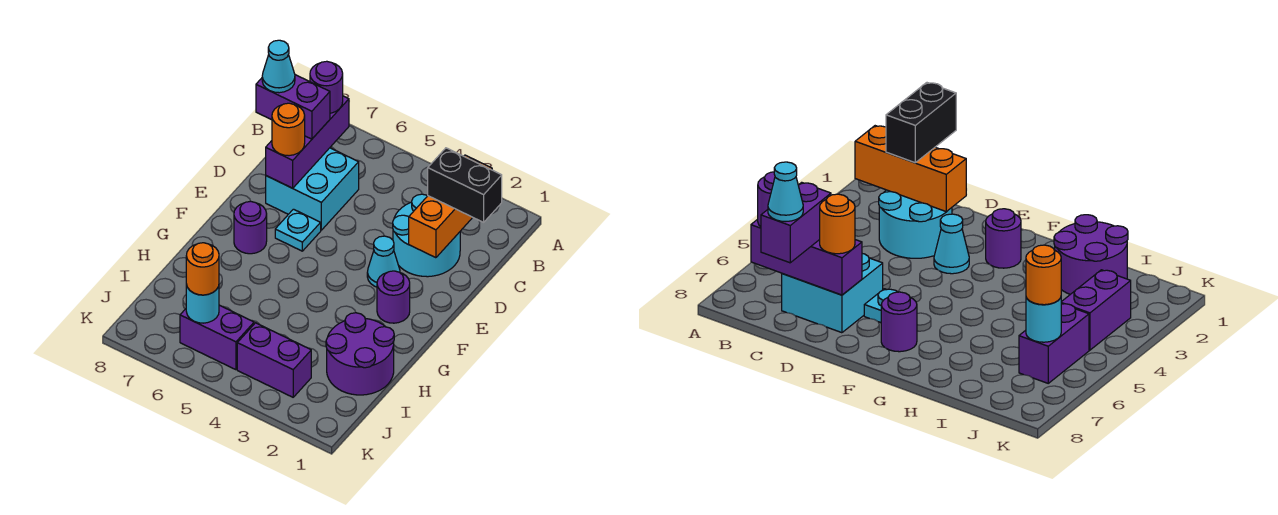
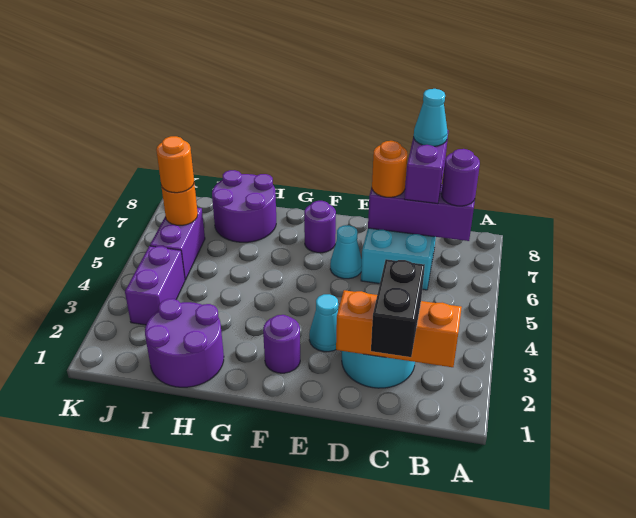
cyan plate E6 level 1 -> cyan cone E6 level 1
none -> purple round brick H7:I8 level 1
cyan round brick J6 level 2 -> orange round brick J6 level 2

